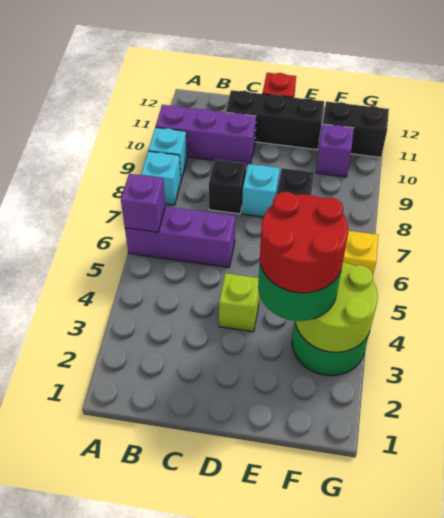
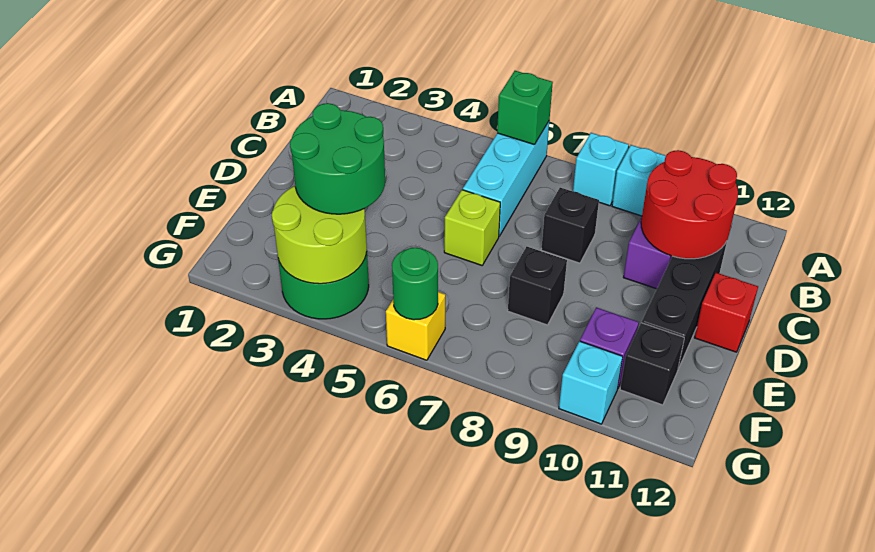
purple brick A6:C6 level 1 -> cyan brick A6:C6 level 1
purple brick A6 level 2 -> green brick A6 level 2
lime brick D4 level 1 -> lime brick D6 level 1
cyan brick D8 level 1 -> cyan brick G10 level 1
red round brick E3:F4 level 4 -> red round brick B10:C11 level 2
black brick F11:G11 level 1 -> black brick F11 level 1
none -> green round brick G6 level 2

